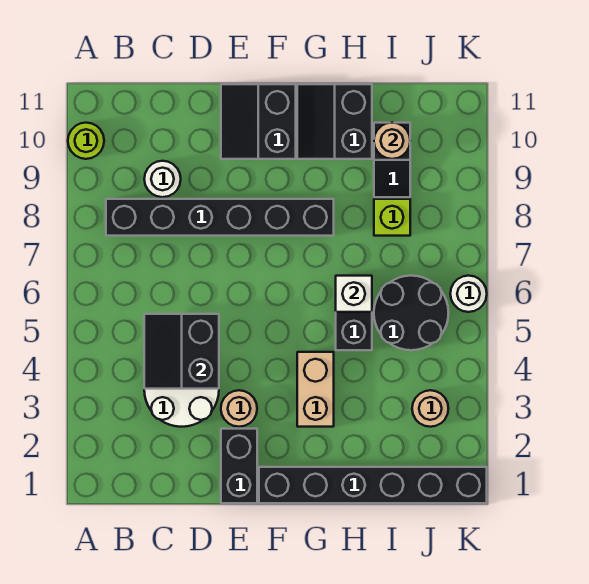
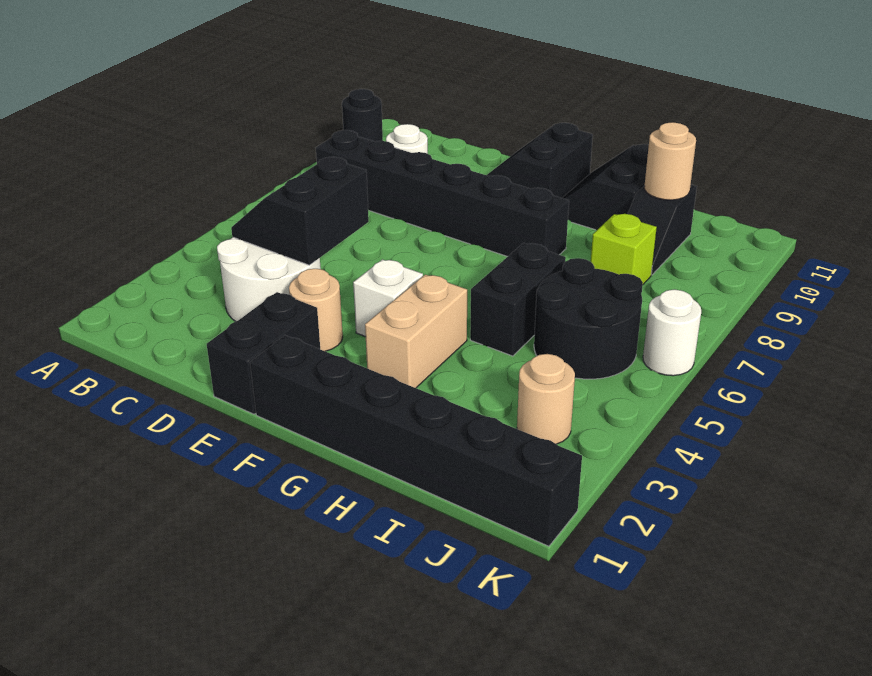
lime round brick A10 level 1 -> black round brick A10 level 1
white brick H6 level 2 -> white brick F4 level 1

